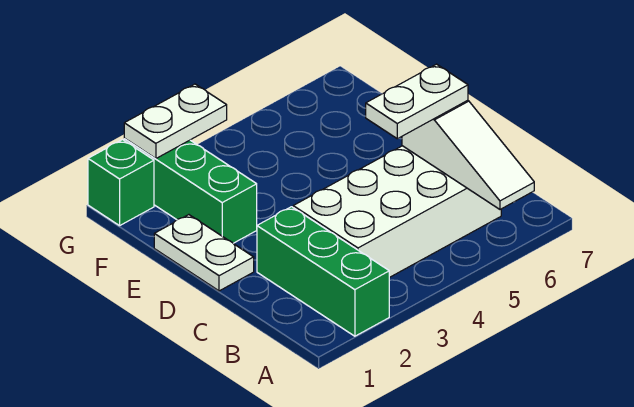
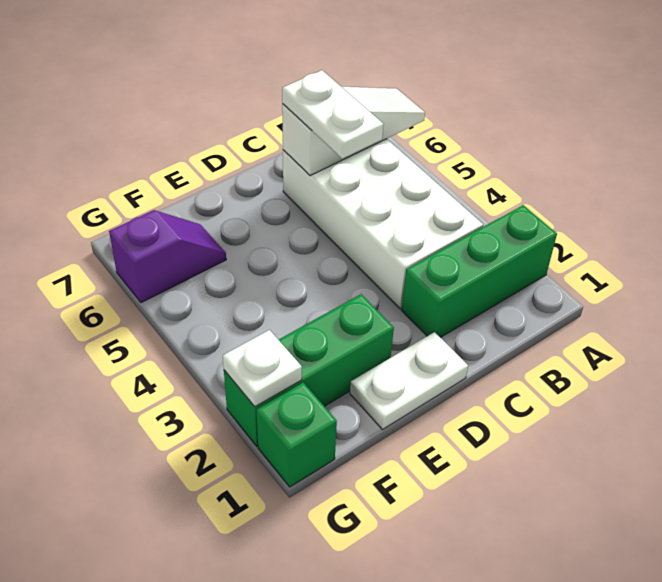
none -> purple slope F6:G6 level 1 top G
white plate G2:G3 level 2 -> white plate G2 level 2

